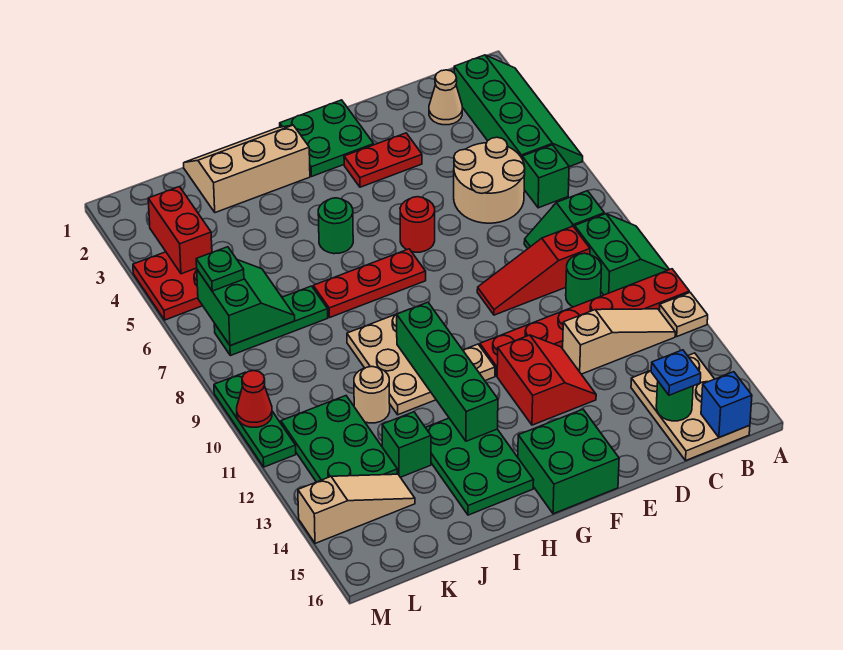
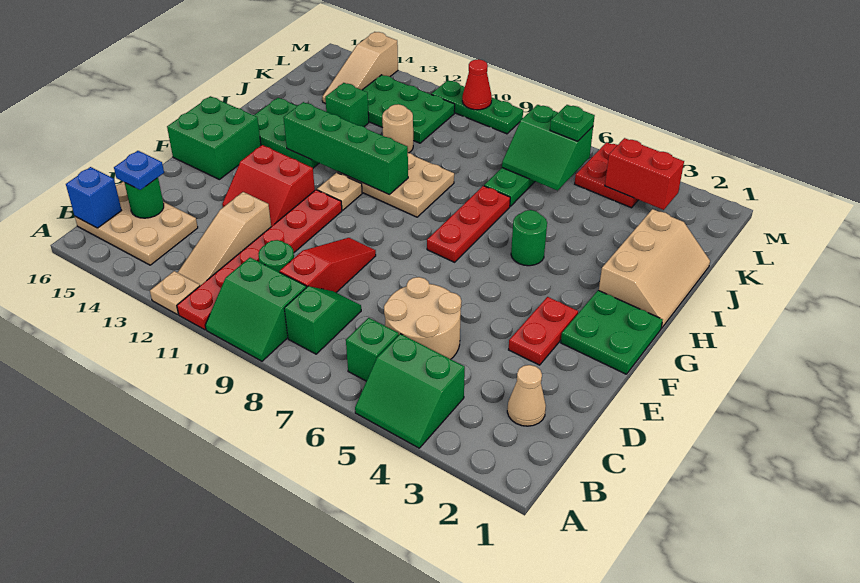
green slope A2:B5 level 1 top B -> green slope A4:B5 level 1 top B
red round brick F6 level 1 -> none

